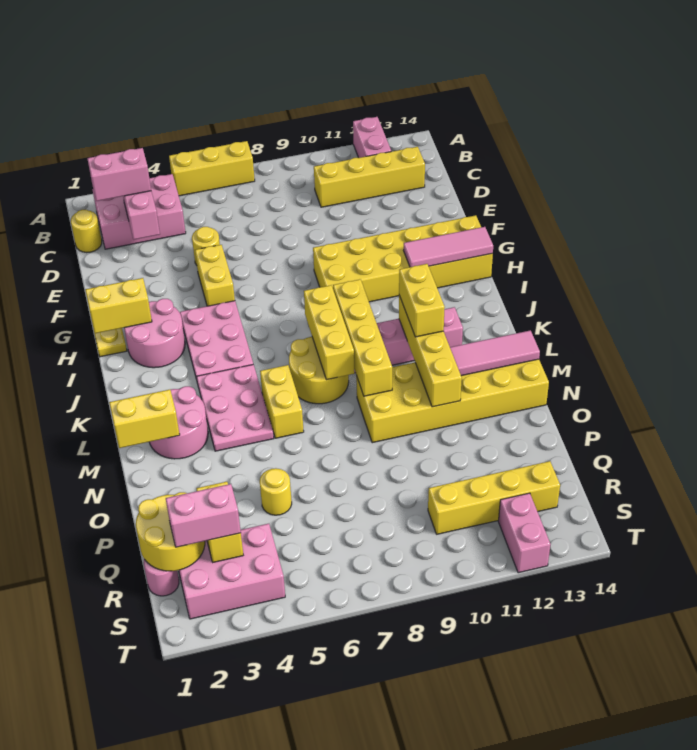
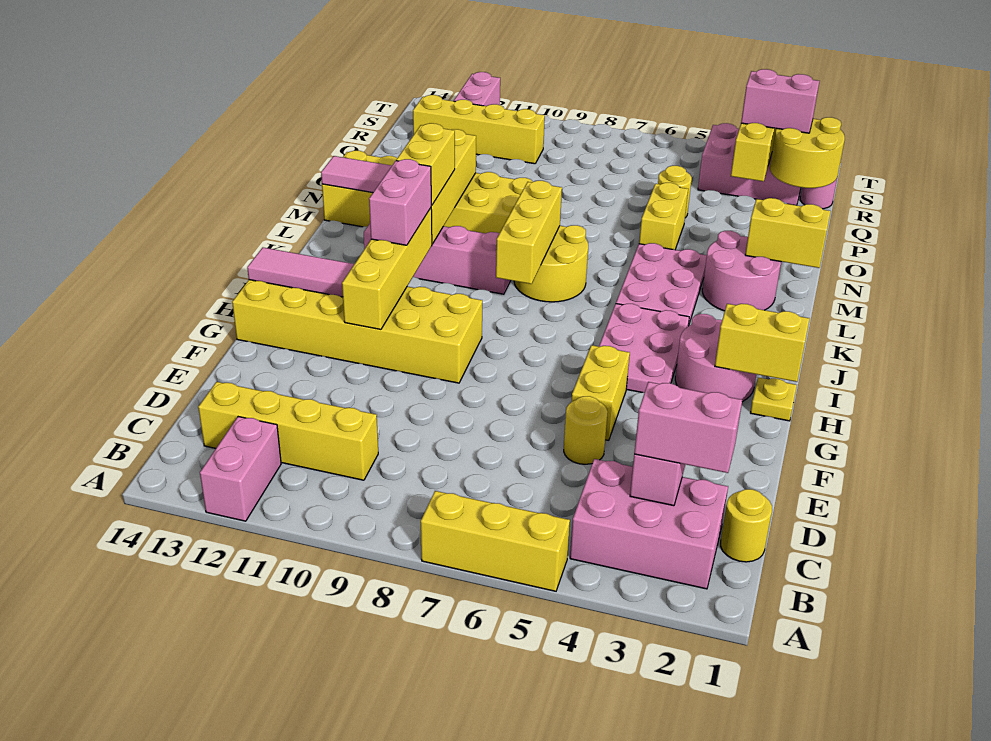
none -> pink brick I11:J11 level 3
yellow brick J9:M9 level 2 -> yellow brick G11:J11 level 2
yellow brick L6:M6 level 1 -> yellow brick N5:O5 level 1

